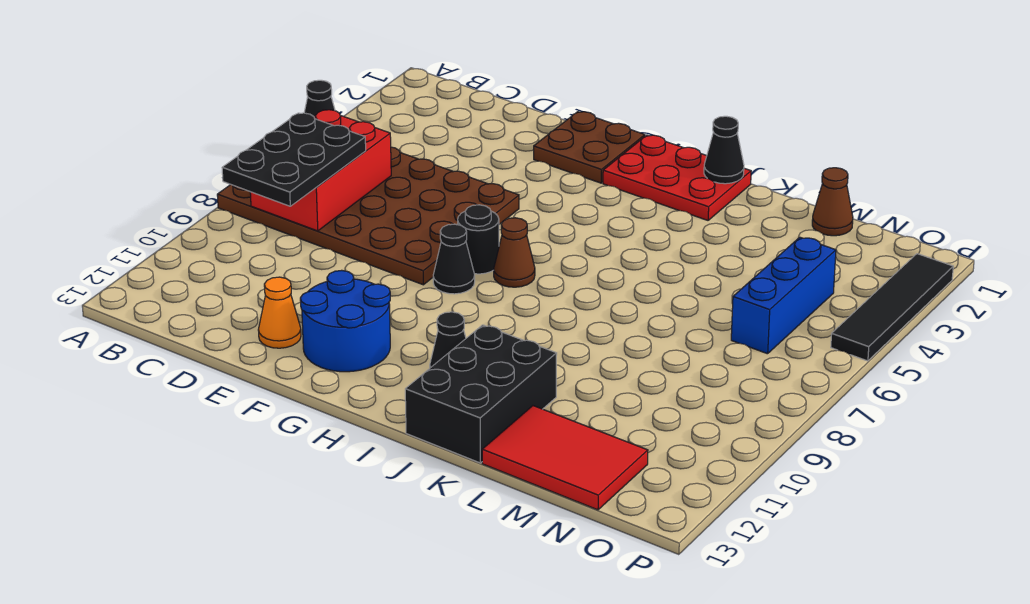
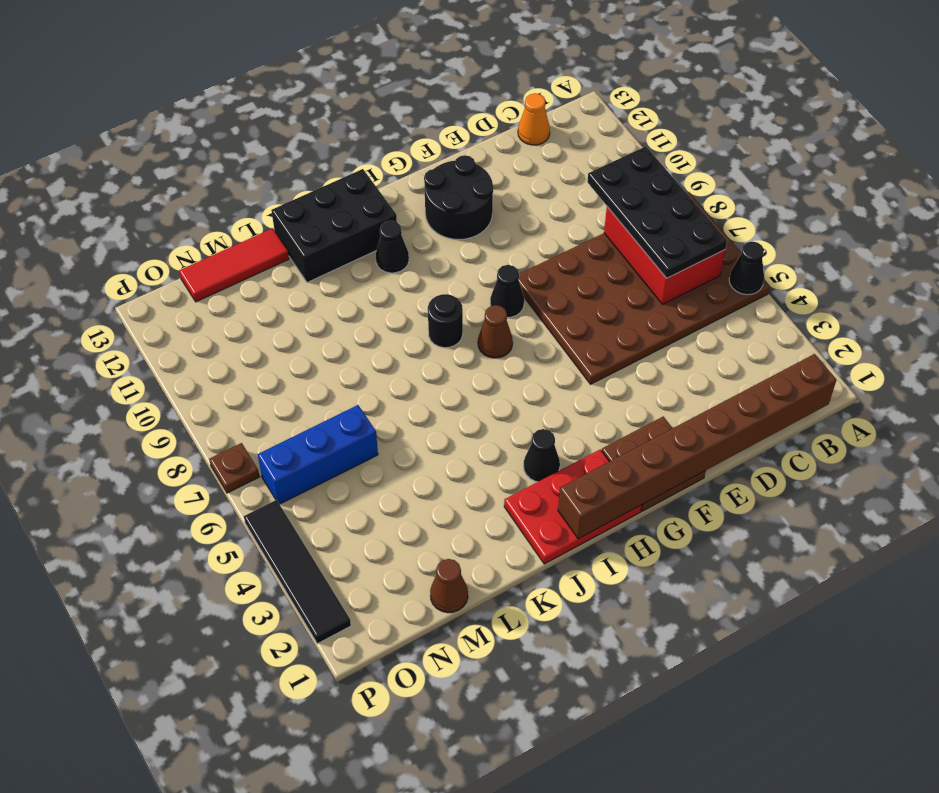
none -> brown brick B1:I1 level 2
black plate B7:C9 level 3 -> black plate B6:C9 level 3
orange cone E12 level 1 -> orange cone C13 level 1
blue round brick F11:G12 level 1 -> black round brick F11:G12 level 1
black round brick G7 level 1 -> black round brick I8 level 1
black cone J1 level 2 -> black cone I3 level 1
black brick J11:K13 level 1 -> black brick I12:K13 level 1
red tile L12:N13 level 1 -> red tile L13:N13 level 1
blue brick N4:N6 level 1 -> blue brick M6:O6 level 1
none -> brown plate P7 level 1

